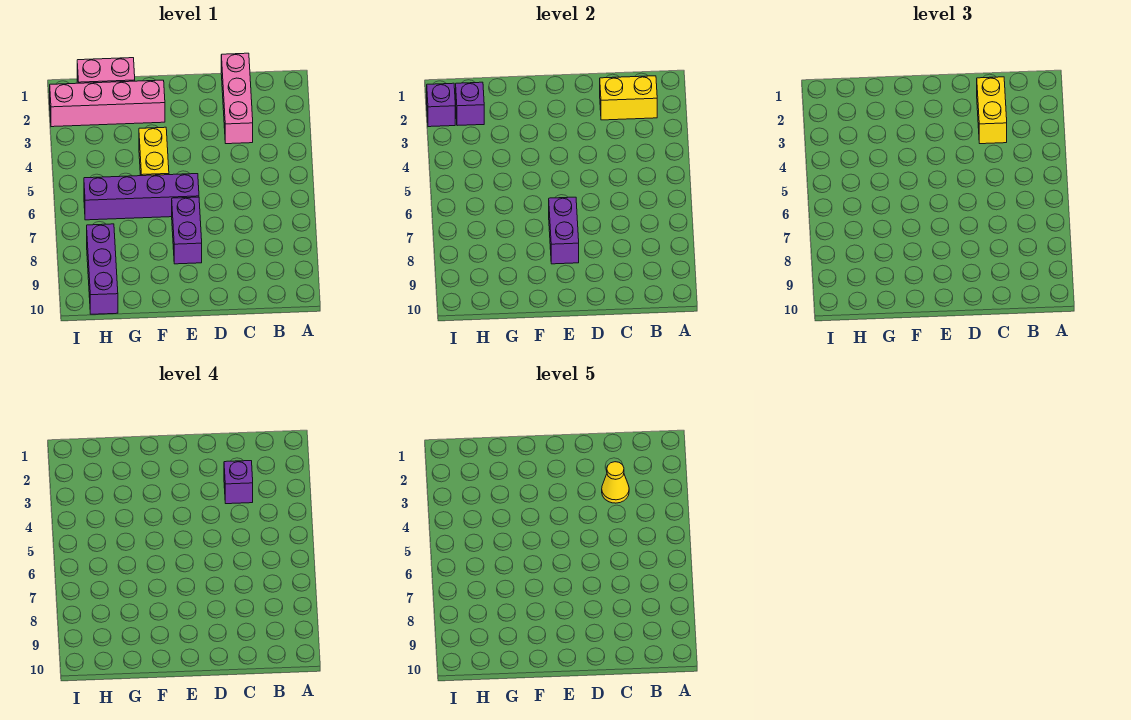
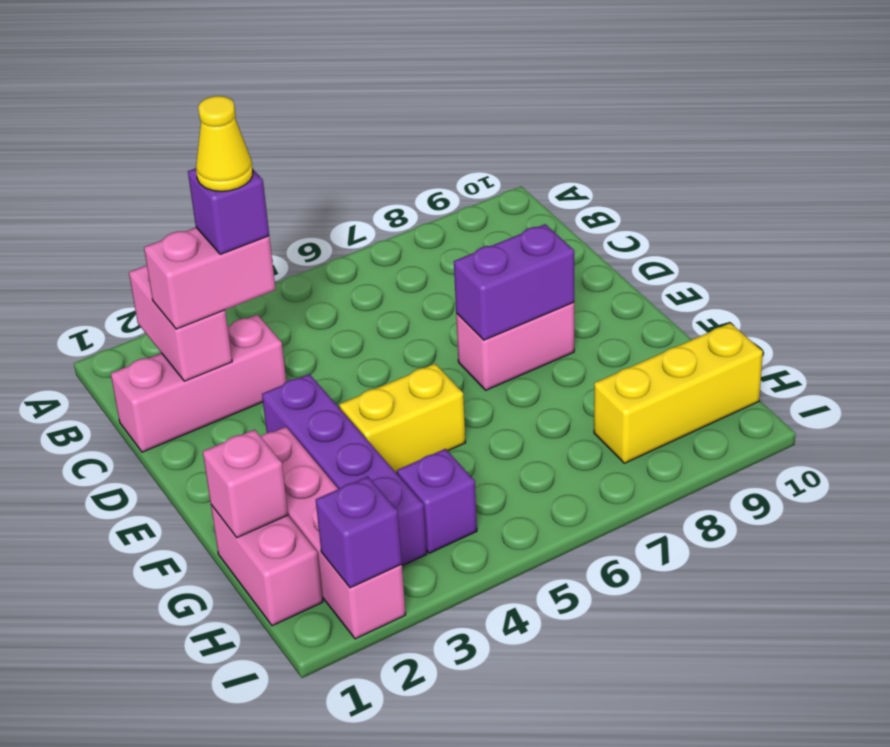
yellow brick B2:C2 level 2 -> pink brick B2:C2 level 2
yellow brick C2:C3 level 3 -> pink brick C2:C3 level 3
purple brick E6:H6 level 1 -> purple brick E3:H3 level 1
purple brick E7:E8 level 1 -> pink brick E7:E8 level 1
none -> pink brick G1 level 2
purple brick H2 level 2 -> purple brick H4 level 1
purple brick H8:H10 level 1 -> yellow brick H8:H10 level 1

